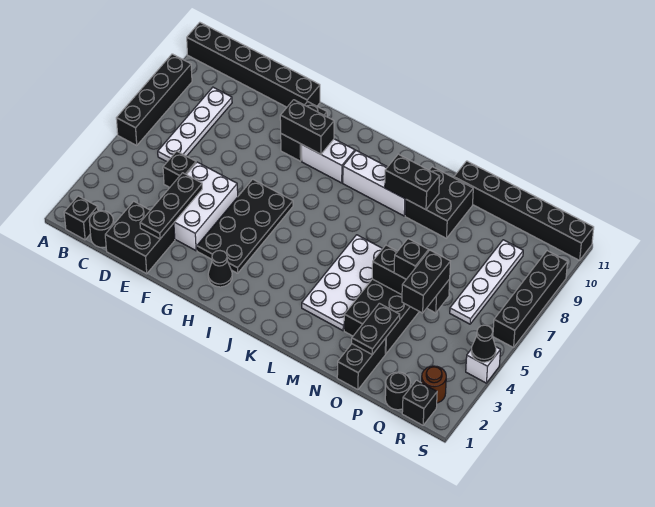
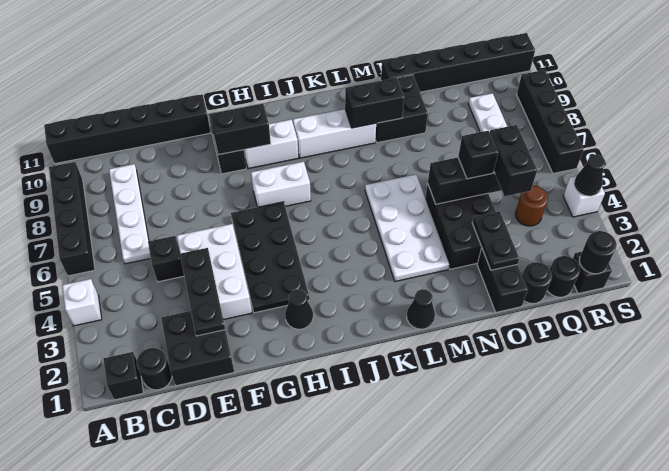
none -> white brick A4 level 1
none -> white brick H7:I7 level 1
none -> black cone L1 level 1
none -> black round brick P1 level 1
none -> black round brick R1 level 2
brown round brick R2 level 1 -> brown round brick Q4 level 1

